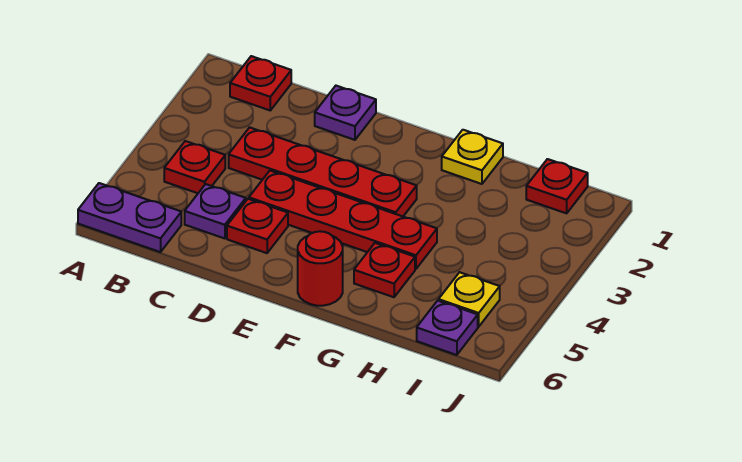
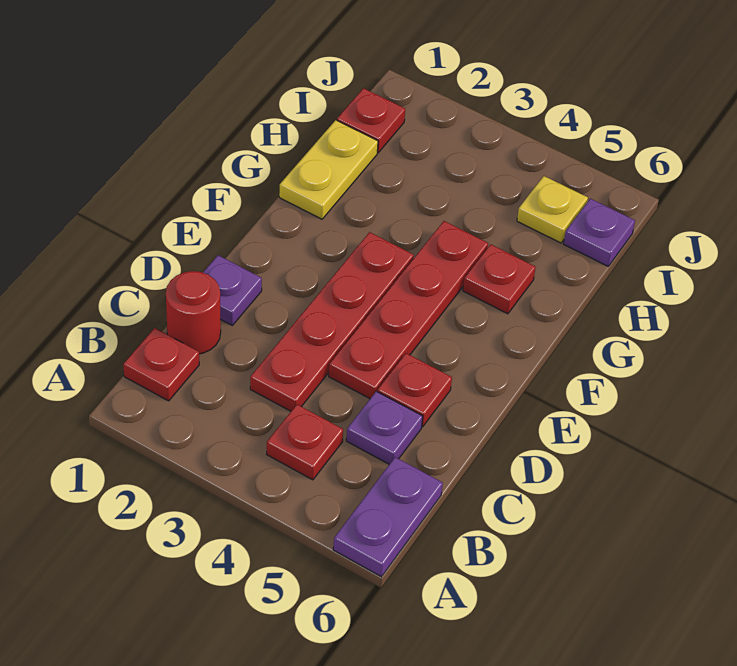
red round brick F6 level 1 -> red round brick C1 level 1
yellow plate G1 level 1 -> yellow plate G1:H1 level 1

